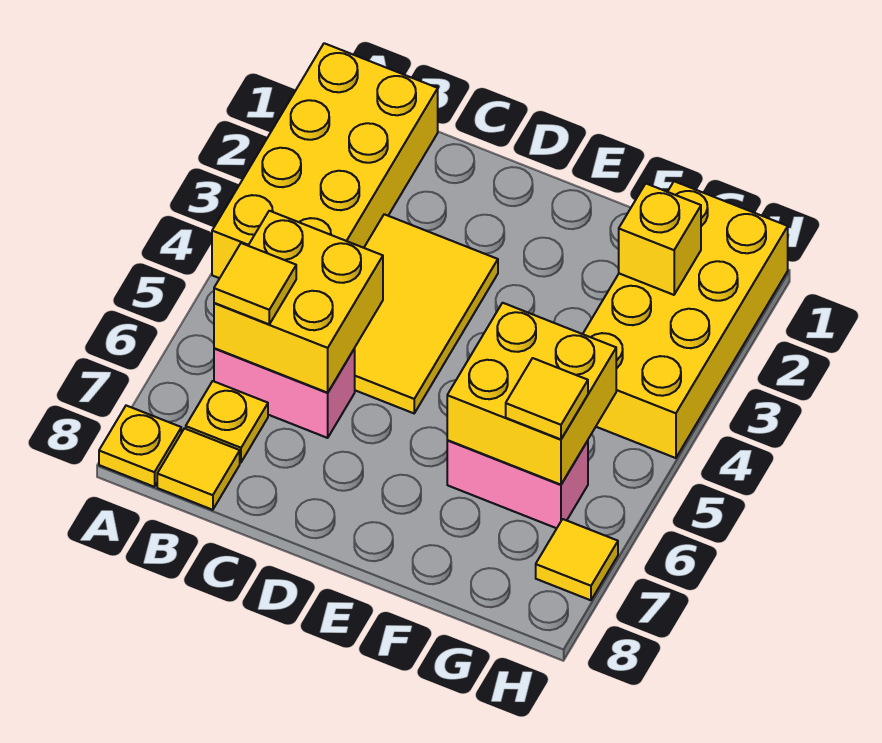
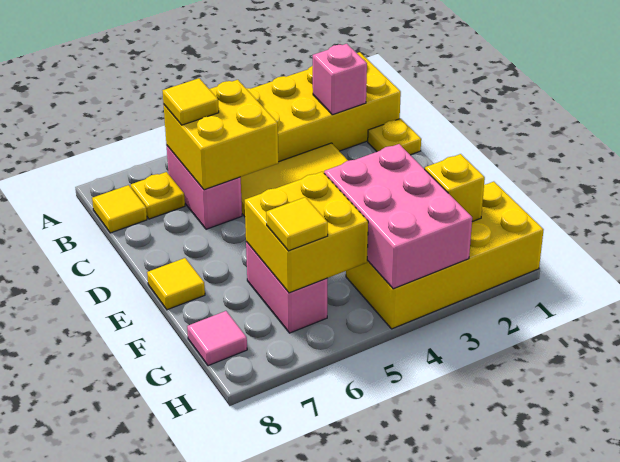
yellow plate A8 level 1 -> yellow plate C1 level 1
none -> pink brick B2 level 2
none -> pink brick F3:H4 level 2
none -> pink tile G8 level 1
yellow tile H7 level 1 -> yellow tile E8 level 1

